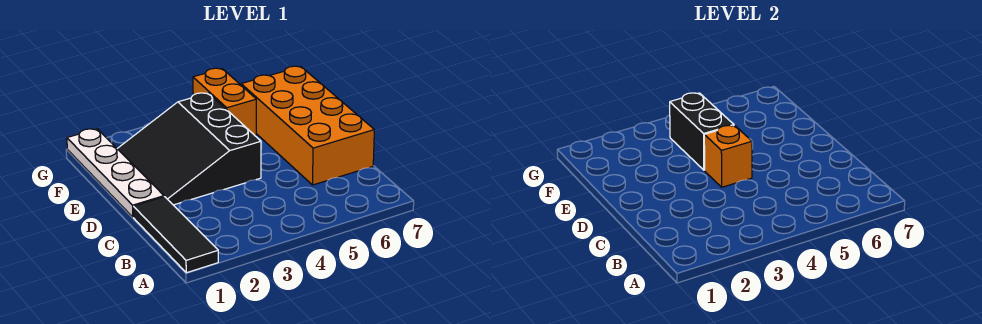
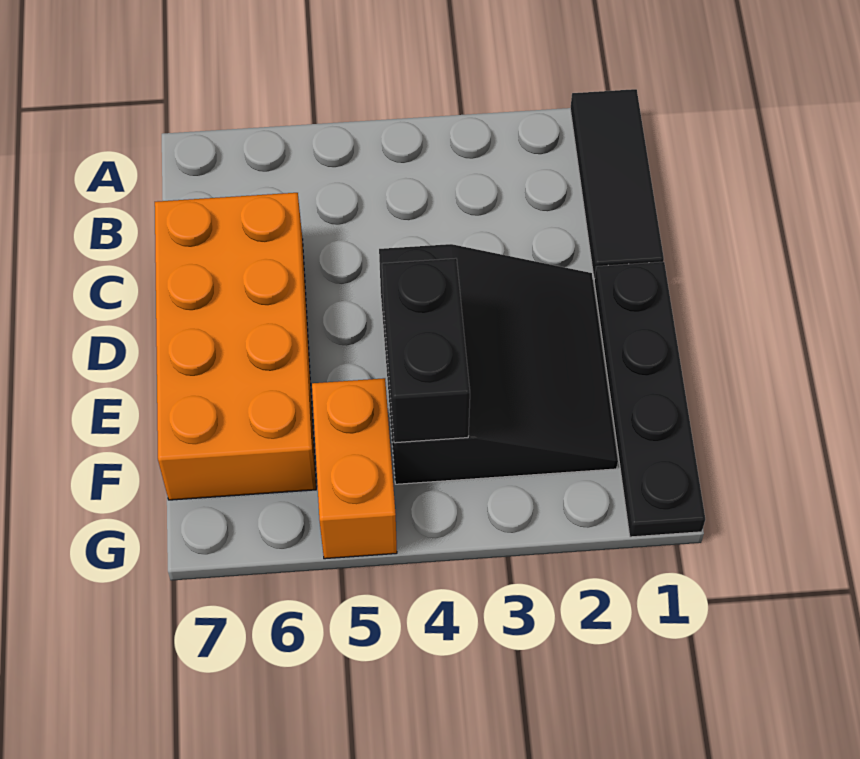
white plate D1:G1 level 1 -> black plate D1:G1 level 1
orange brick D4 level 2 -> none

